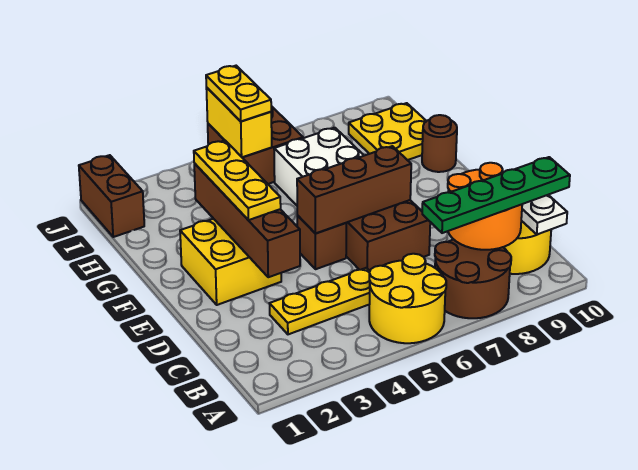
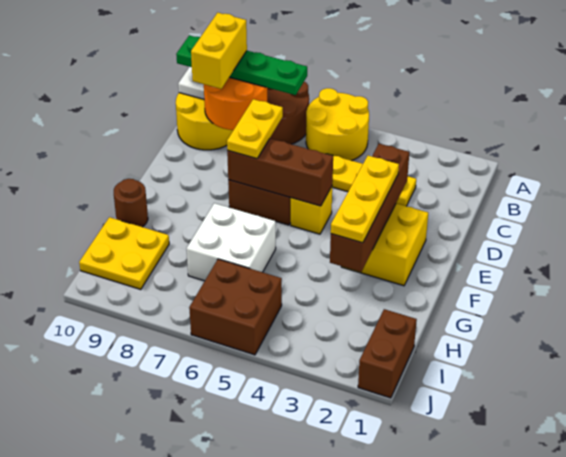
brown brick E5 level 1 -> yellow brick E5 level 1
yellow brick I5:J5 level 2 -> yellow brick B9:C9 level 4
yellow plate I5:J5 level 3 -> yellow plate D7:E7 level 3

